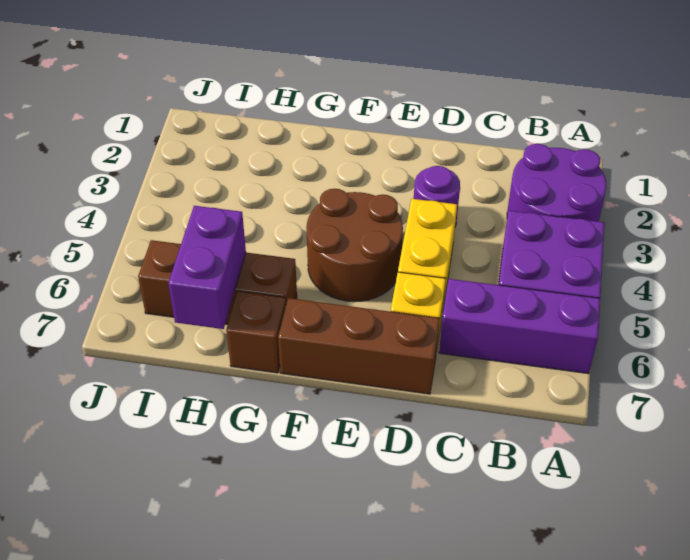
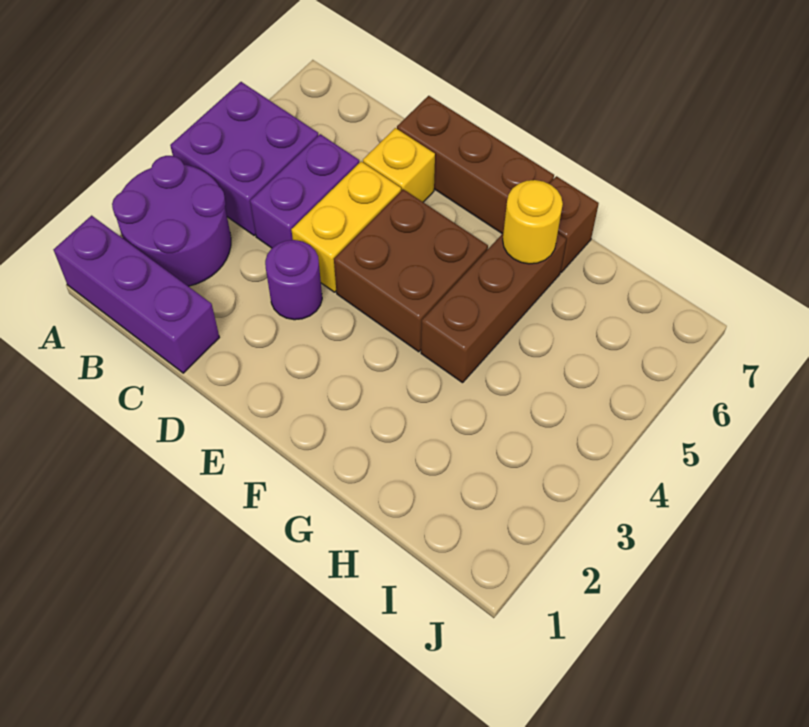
purple brick A6:C6 level 1 -> purple brick A1:C1 level 1
brown round brick E4:F5 level 1 -> brown brick E4:F5 level 1
brown brick G6:I6 level 1 -> brown brick G4:G6 level 1
none -> yellow round brick G6 level 2
purple brick H6:H7 level 2 -> purple brick C4:C5 level 1

